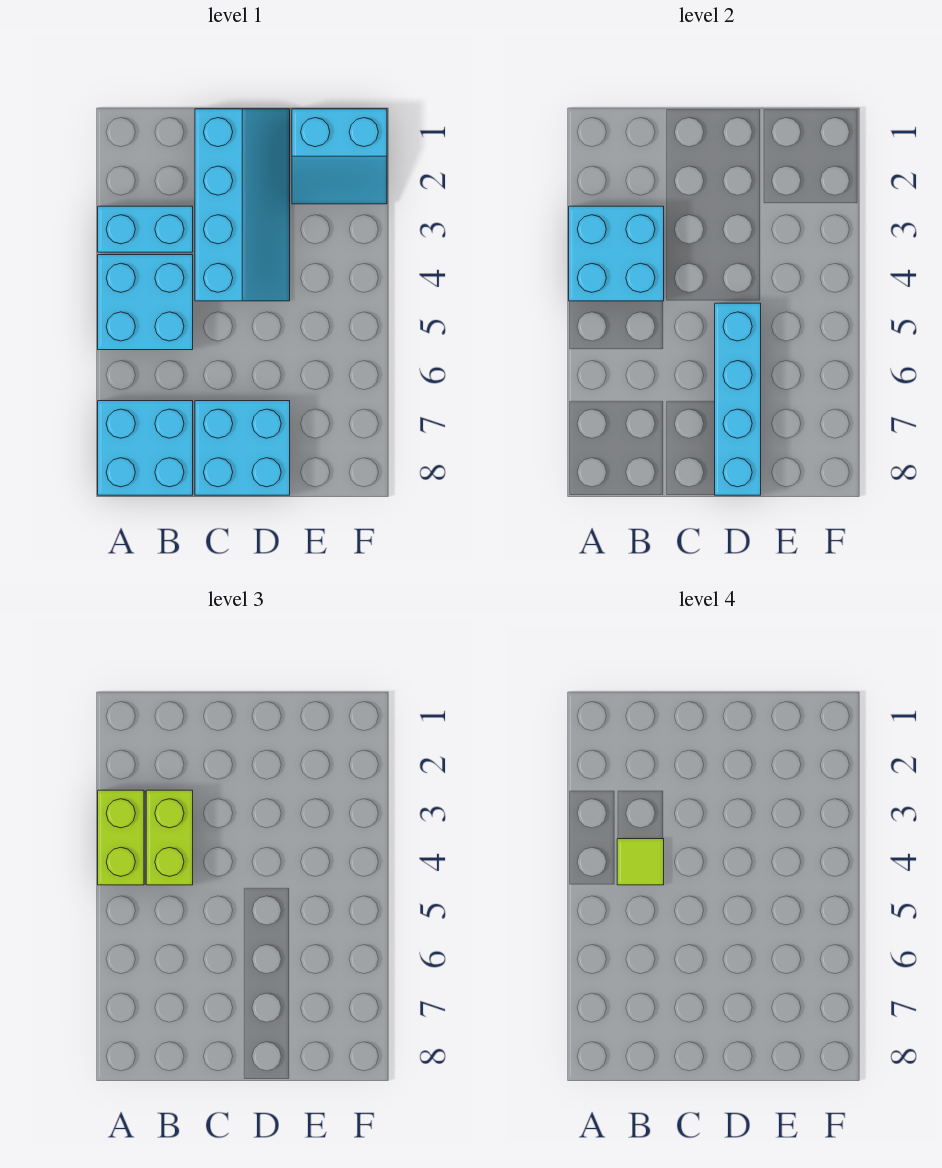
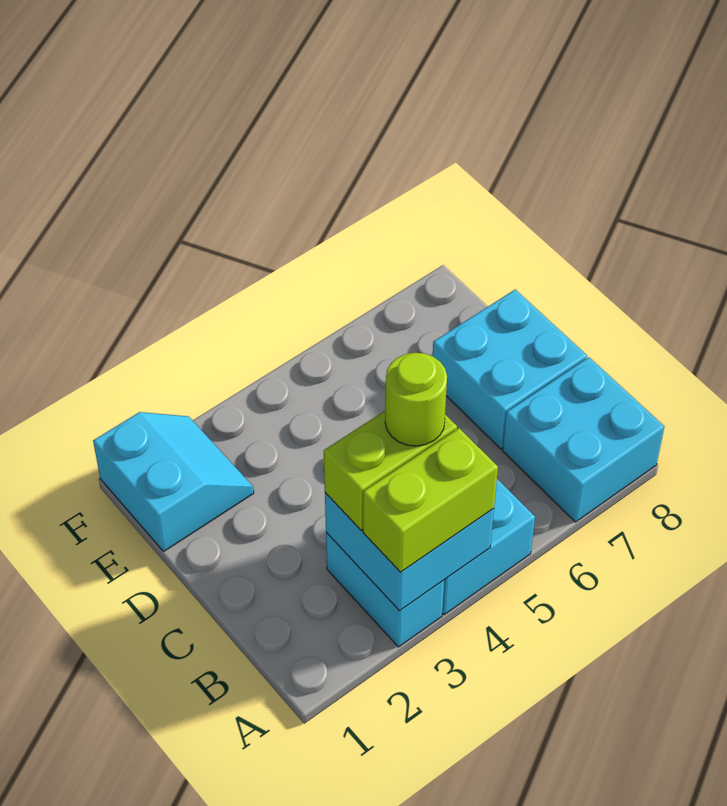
lime tile B4 level 4 -> lime round brick B4 level 4
cyan slope C1:D4 level 1 top C -> none
cyan brick D5:D8 level 2 -> none

